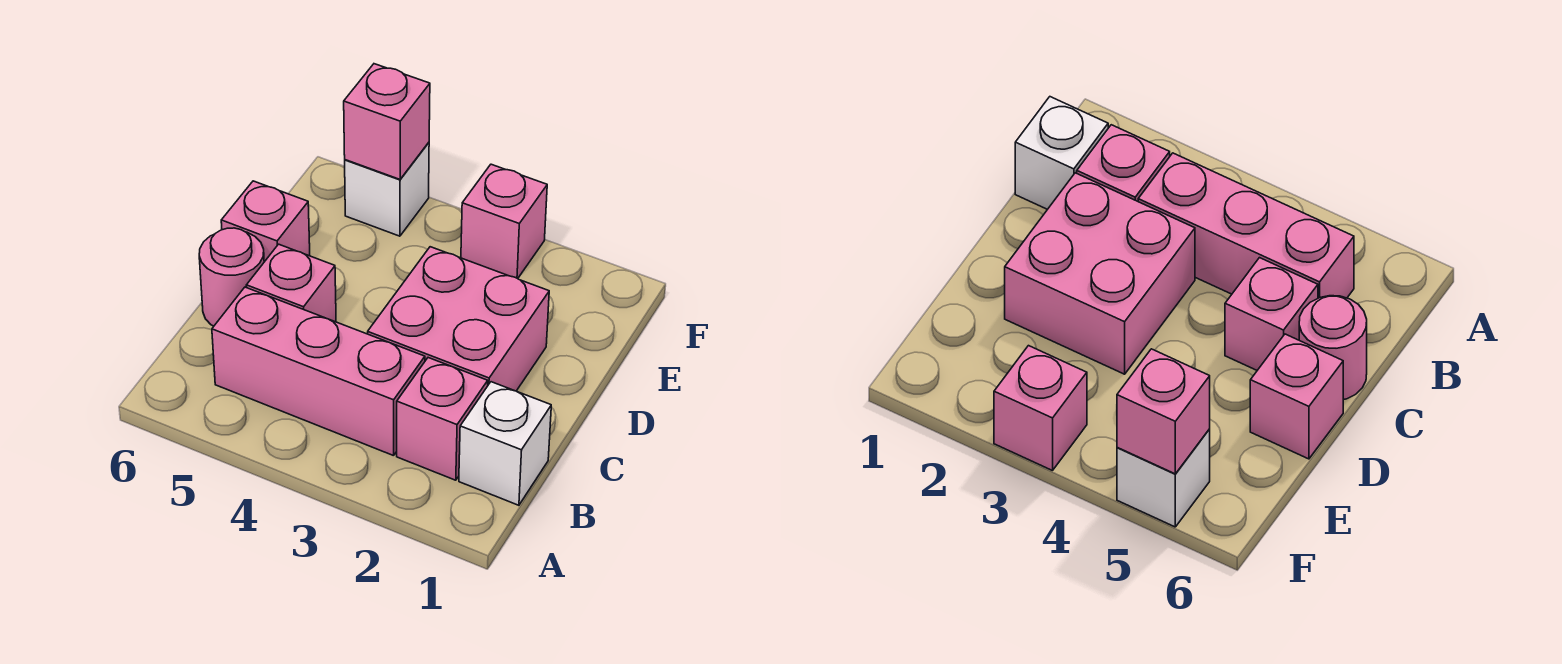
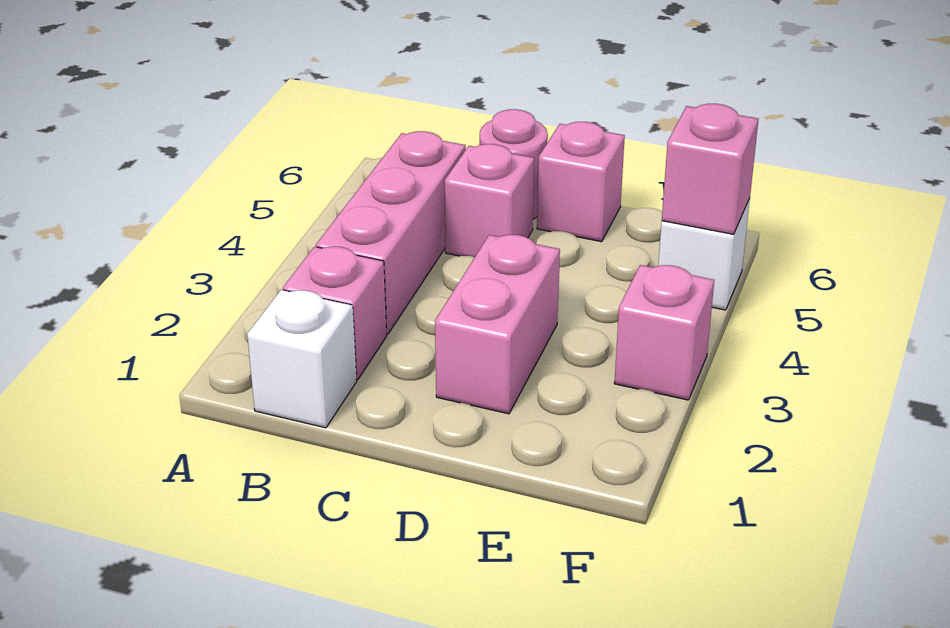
pink brick C2:D3 level 1 -> pink brick D2:D3 level 1

